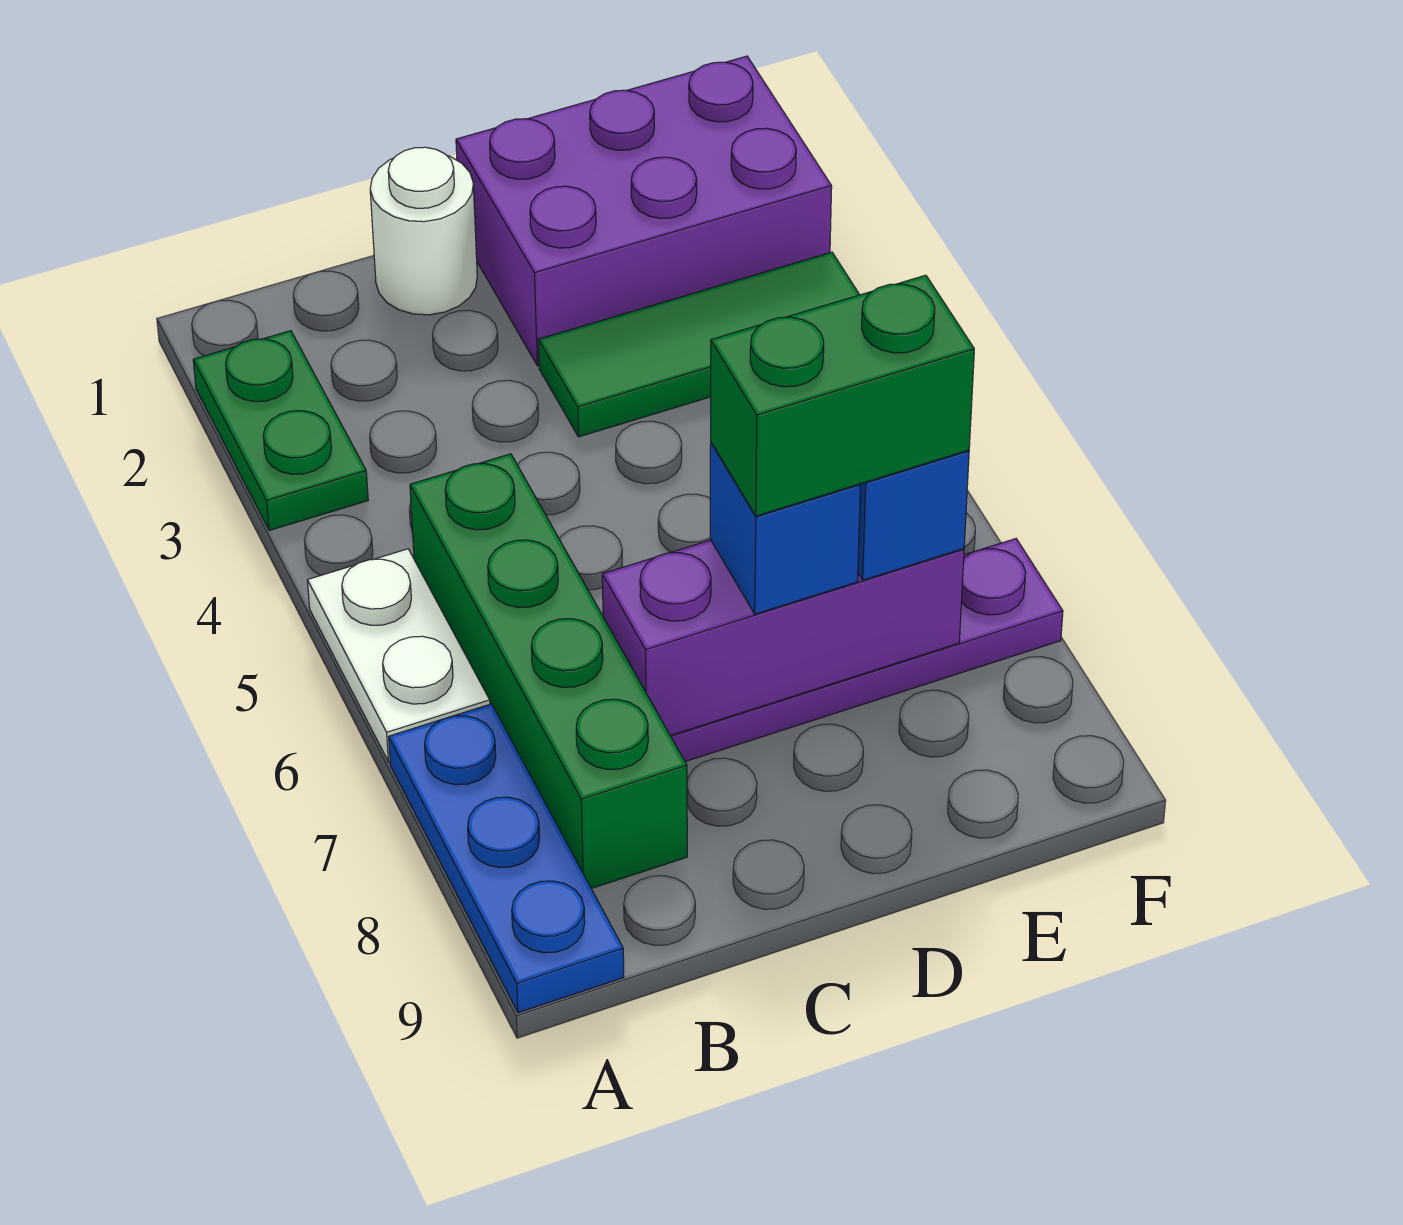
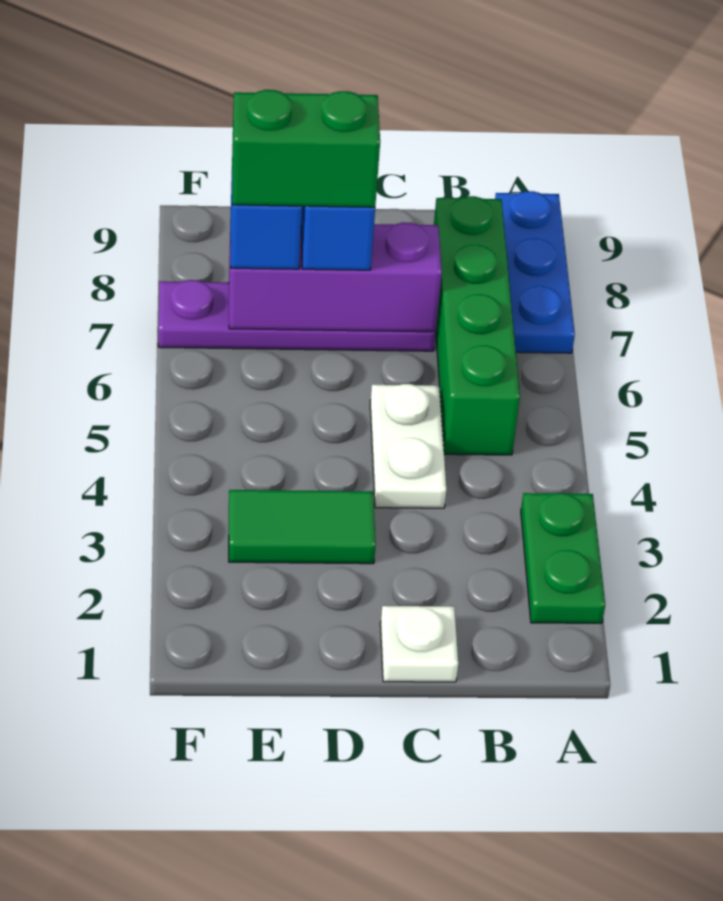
white plate A5:A6 level 1 -> white plate C4:C5 level 1
white round brick C1 level 1 -> white plate C1 level 1
purple brick D1:F2 level 1 -> none
green tile D3:F3 level 1 -> green tile D3:E3 level 1

